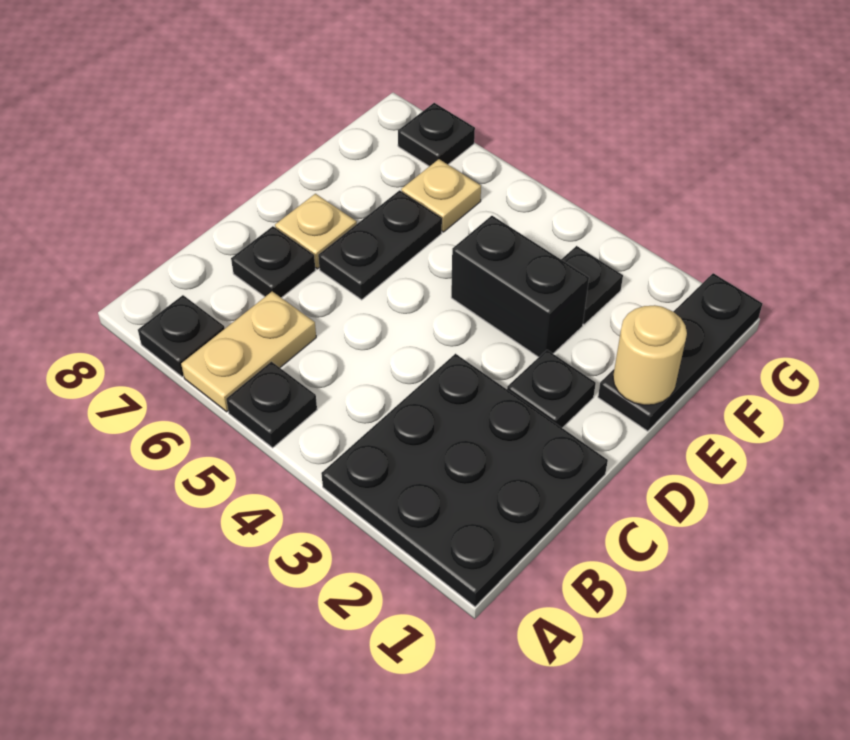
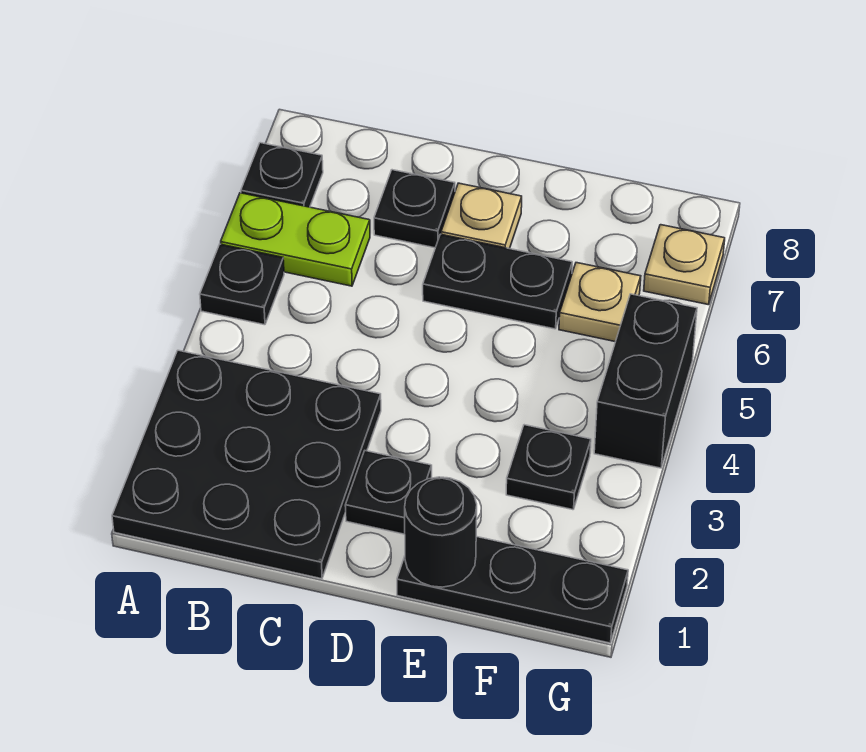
tan plate A6:B6 level 1 -> lime plate A6:B6 level 1
tan round brick E1 level 2 -> black round brick E1 level 2
black brick E3:E4 level 1 -> black brick G4:G5 level 1
black plate G7 level 1 -> tan plate G7 level 1

